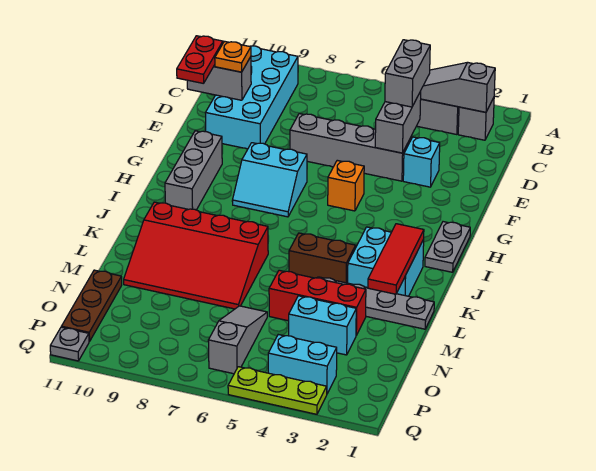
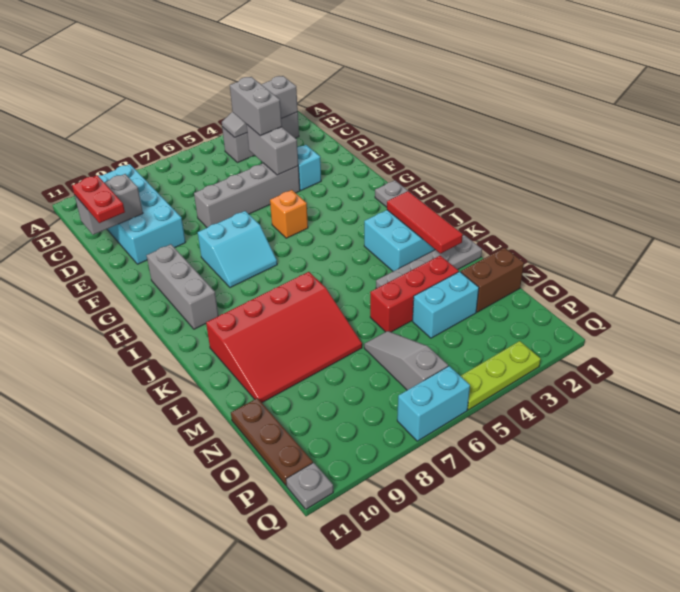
orange plate D10 level 3 -> none
brown brick K4:K5 level 1 -> brown brick N1:N2 level 1
cyan brick P3:P4 level 1 -> cyan brick Q6:Q7 level 1

